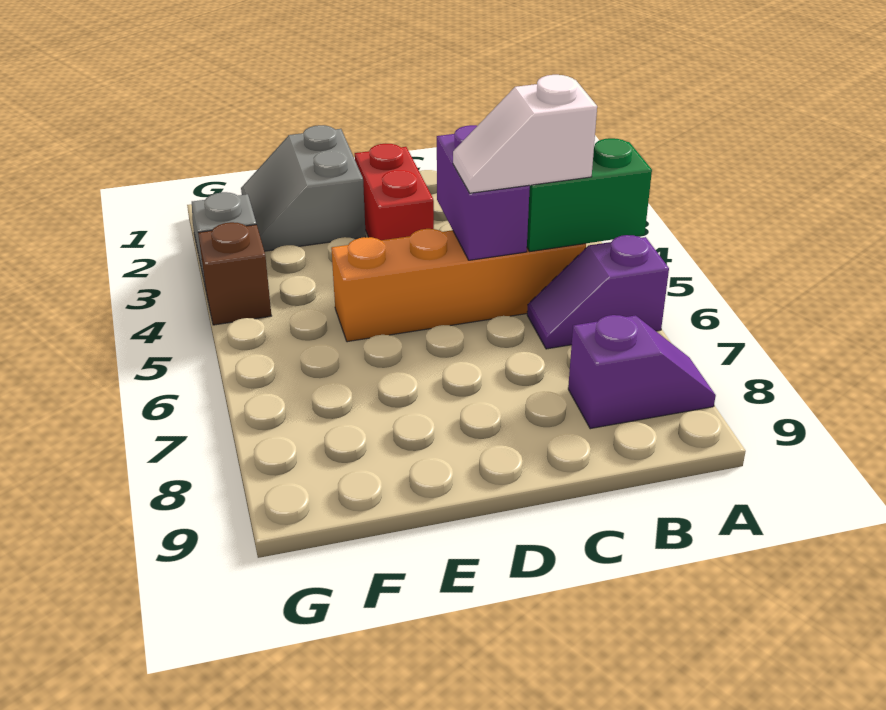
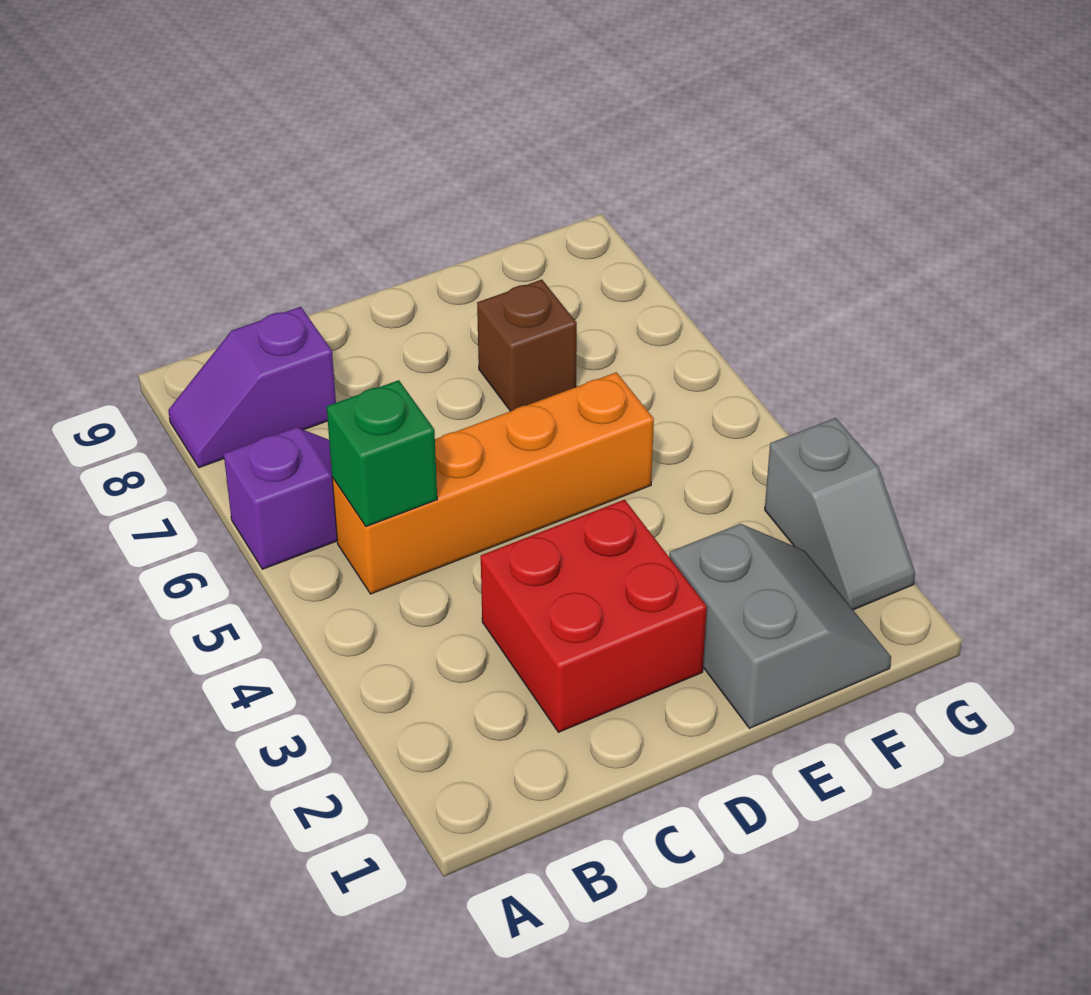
green brick A5:B5 level 2 -> green brick B5 level 2
white slope B5:C5 level 3 top B -> none
purple brick C4:C5 level 2 -> none
red brick D2:D3 level 1 -> red brick C2:D3 level 1
brown brick G4 level 1 -> brown brick E7 level 1

